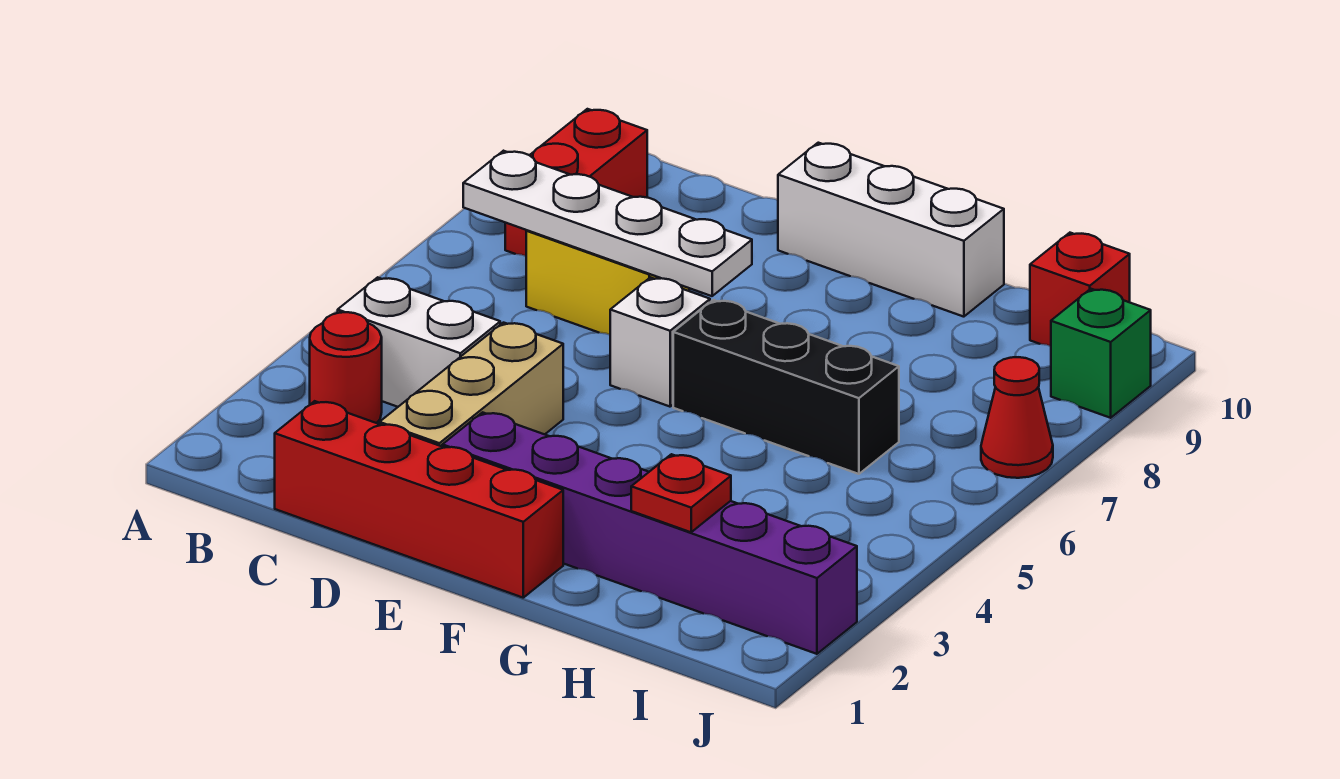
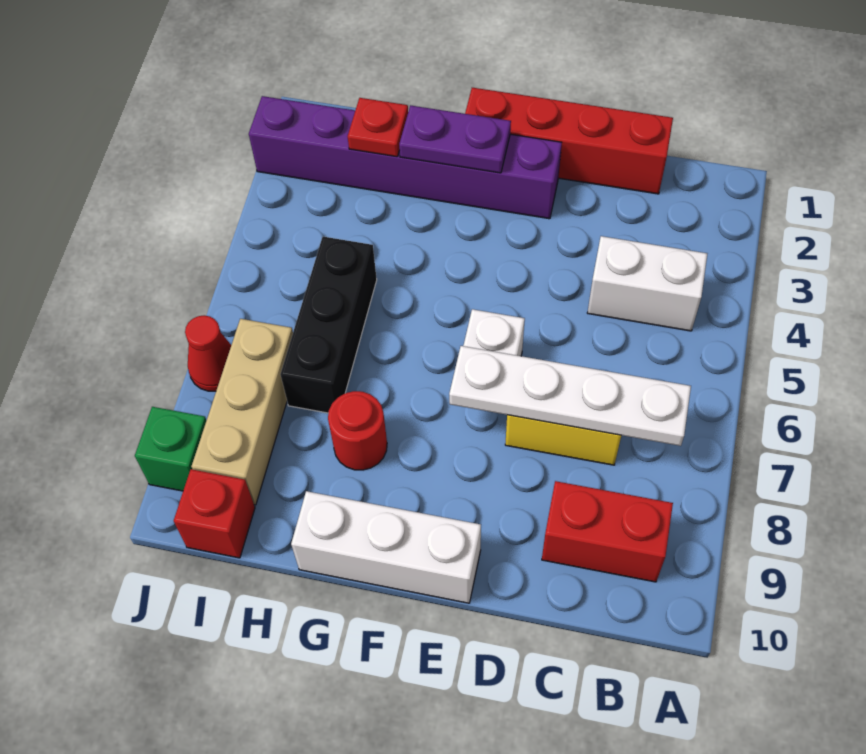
red round brick B3 level 1 -> red round brick G8 level 1
red brick B8:B9 level 1 -> red brick B9:C9 level 1
tan brick D2:D4 level 1 -> tan brick I7:I9 level 1
none -> purple plate F2:G2 level 2
black brick F6:H6 level 1 -> black brick H5:H7 level 1

